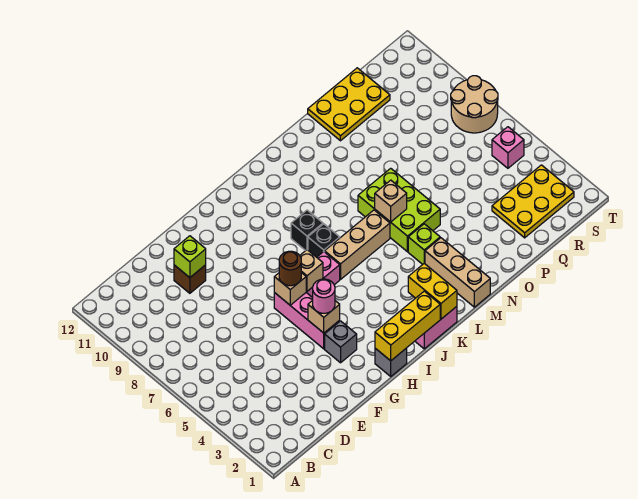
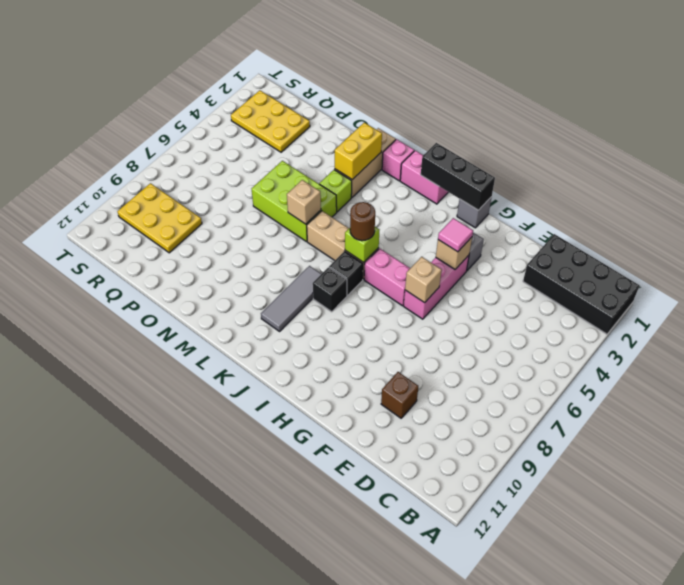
none -> black brick A1:D2 level 1
lime brick E10 level 2 -> lime brick J6 level 2
pink round brick G4 level 3 -> pink tile G4 level 3
brown round brick G6 level 3 -> brown round brick J6 level 3
yellow brick H1:J1 level 2 -> black brick H1:J1 level 2
tan brick H6 level 2 -> none
yellow brick K1:K2 level 2 -> yellow brick M2:M3 level 2
none -> grey tile K8:K10 level 1
lime brick M5:N7 level 1 -> lime brick M5:O6 level 1
yellow plate O11:Q12 level 1 -> yellow plate Q9:S10 level 1
pink brick S5 level 1 -> pink brick L1 level 1
tan round brick S7:T8 level 1 -> none

